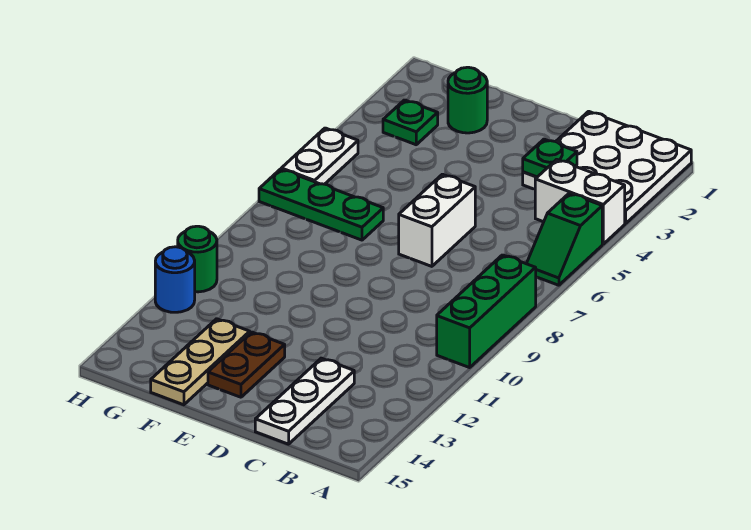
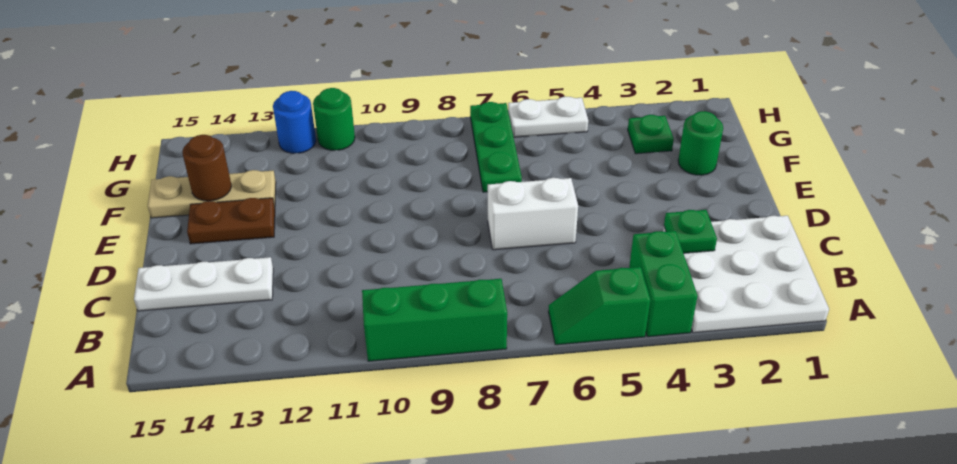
white brick A4:B4 level 1 -> green brick A4:B4 level 1
none -> brown round brick F14 level 2

